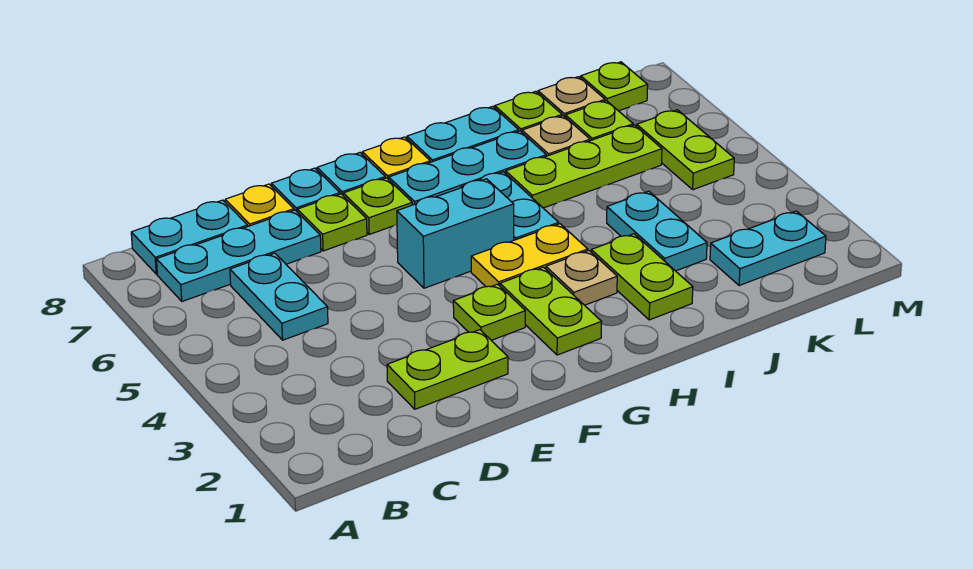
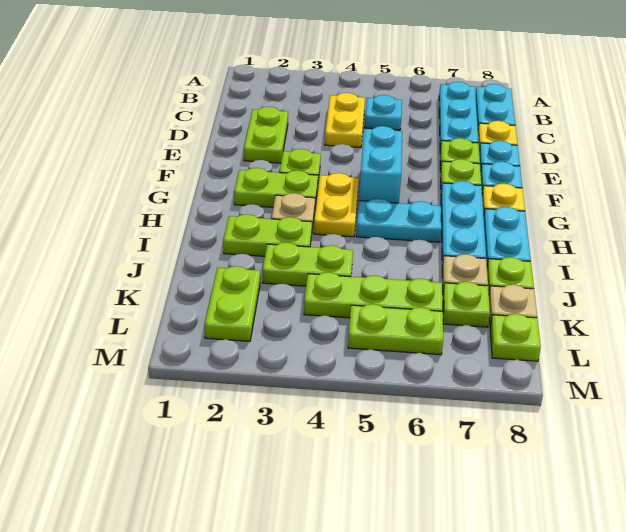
none -> yellow plate C4:D4 level 1
cyan plate C5:C6 level 1 -> cyan plate C5 level 1
lime plate I6:K6 level 1 -> lime plate K4:K6 level 1
cyan plate J3:J4 level 1 -> lime plate J3:J4 level 1
cyan plate K2:L2 level 1 -> lime plate K2:L2 level 1

